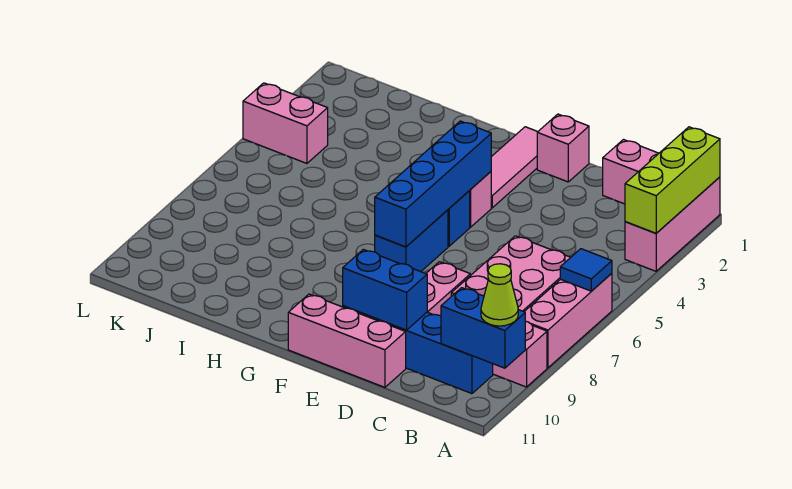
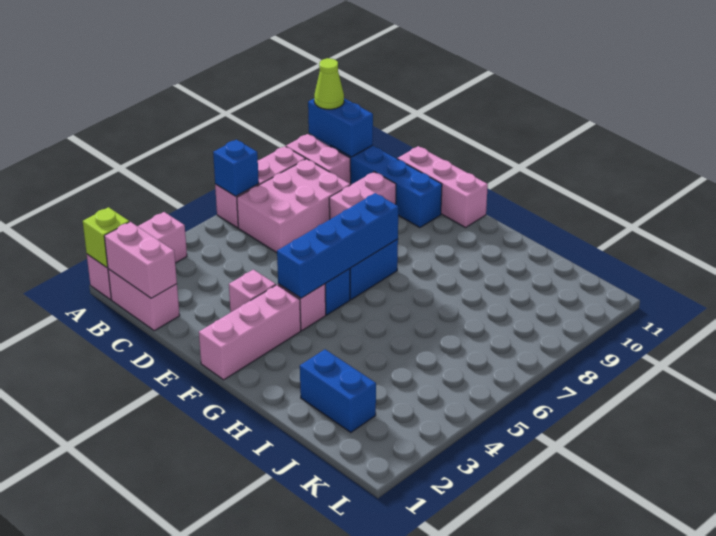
lime brick A1:A3 level 2 -> lime brick A1 level 2
blue tile A6 level 2 -> blue brick A6 level 2
blue brick D10:E10 level 2 -> blue brick I2:J2 level 1
pink brick E1 level 1 -> pink brick E3 level 1
pink tile F1:F3 level 1 -> pink brick F1:F3 level 1
pink brick K4:L4 level 1 -> pink brick B1:C1 level 2

